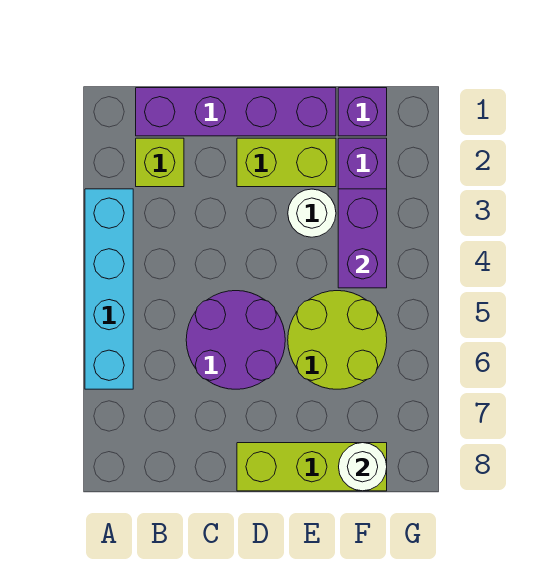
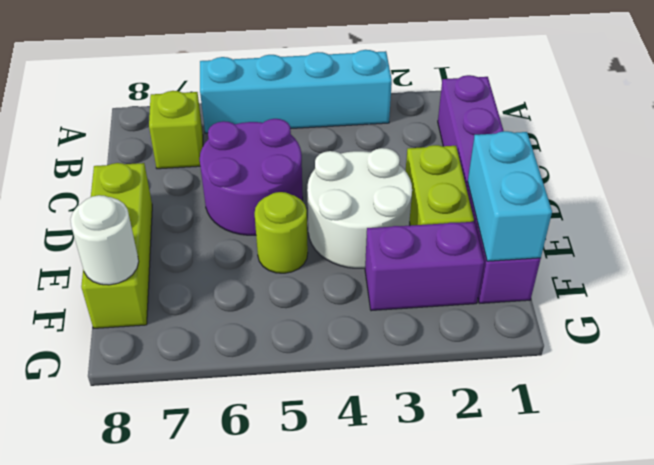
lime brick B2 level 1 -> lime brick B7 level 1
none -> cyan brick E1:F1 level 2
white round brick E3 level 1 -> white round brick D3:E4 level 1
lime round brick E5:F6 level 1 -> lime round brick E5 level 1
purple brick F3:F4 level 2 -> none

